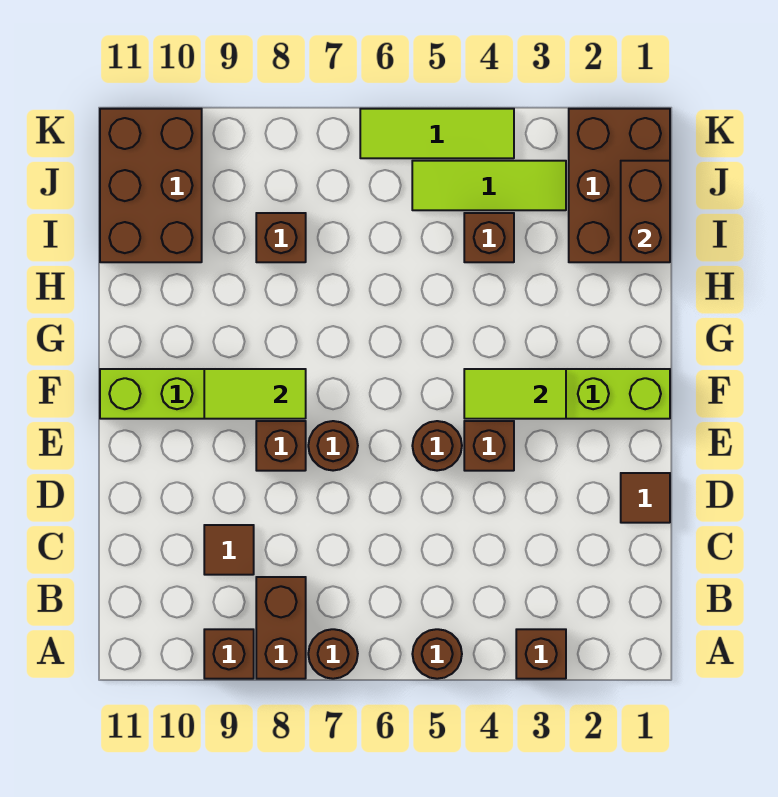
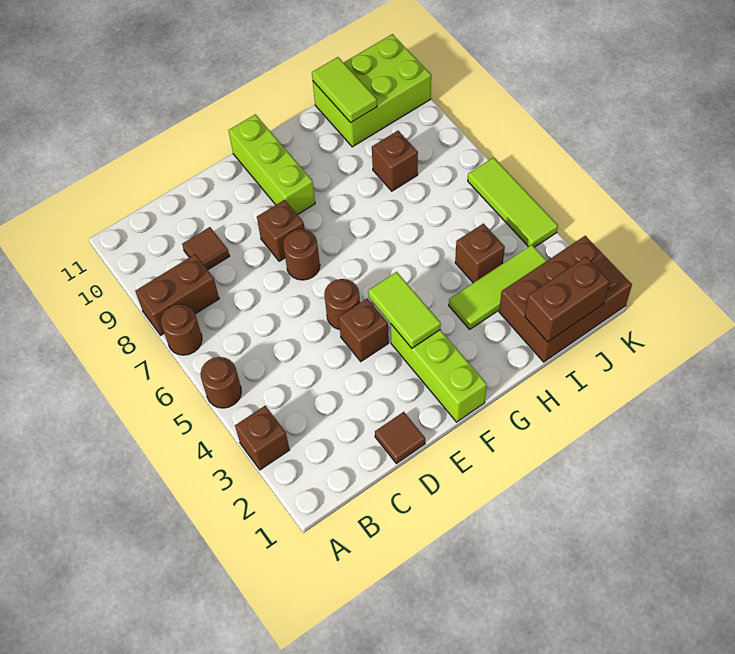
brown brick A9 level 1 -> none
lime tile F8:F9 level 2 -> lime tile I10:I11 level 2
brown brick I10:K11 level 1 -> lime brick I10:K11 level 1
lime tile J3:J5 level 1 -> lime tile H3:J3 level 1

